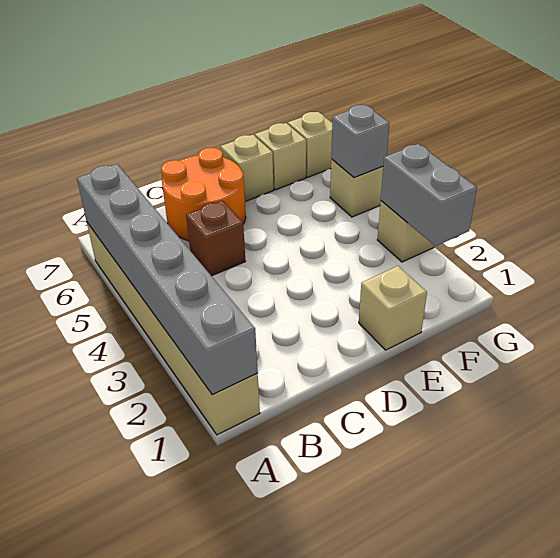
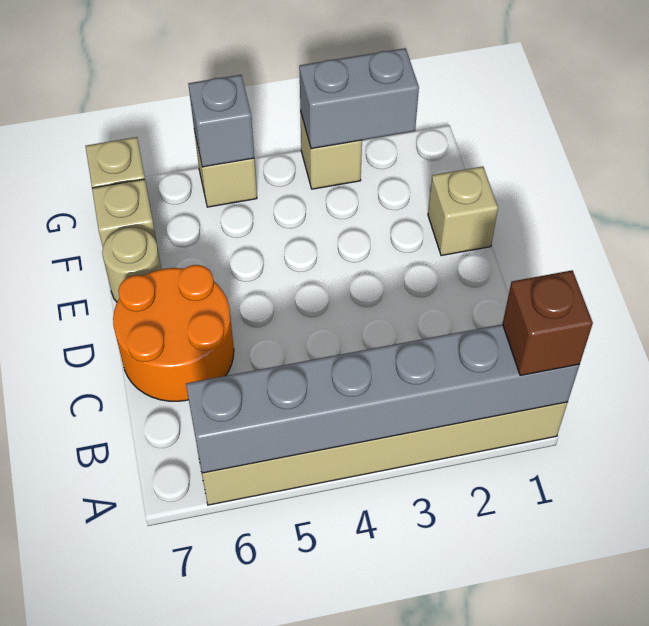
brown brick C5 level 1 -> brown brick A1 level 3
tan brick E7 level 1 -> tan round brick E7 level 1

